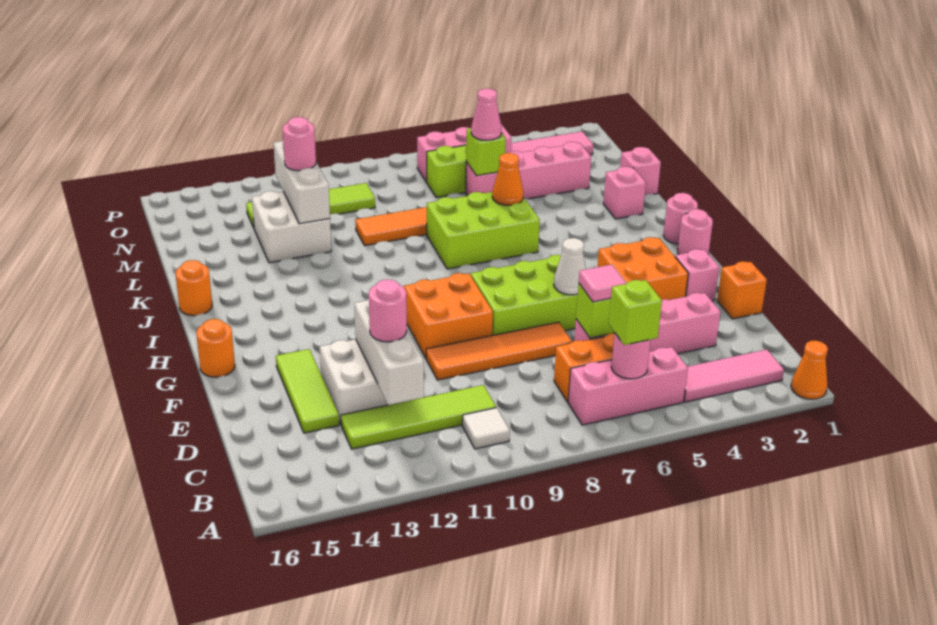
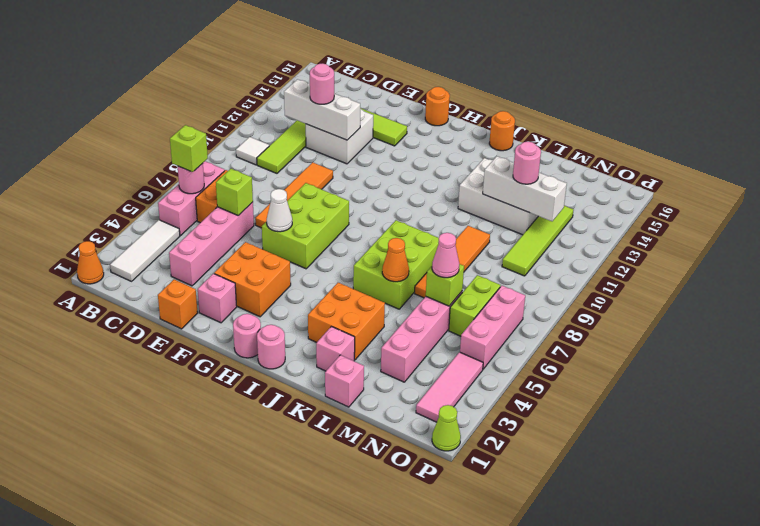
pink tile B2:B4 level 1 -> white tile B2:B4 level 1
pink tile D6 level 3 -> none
orange brick F9:G10 level 1 -> orange brick J3:K4 level 1
white brick L12:M13 level 1 -> white brick K12:M13 level 1
none -> lime cone P1 level 1

